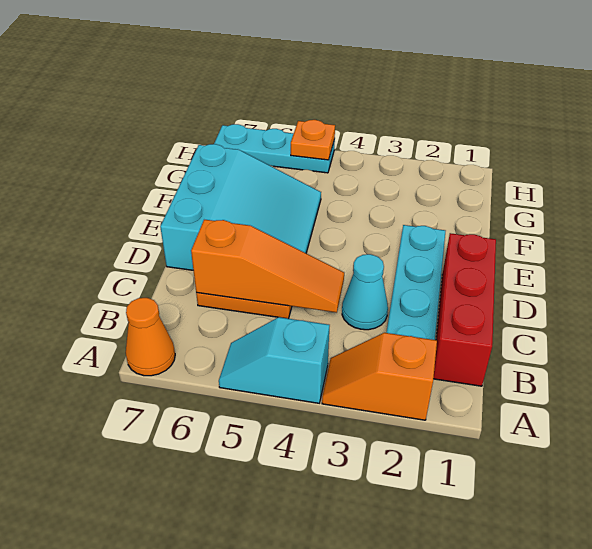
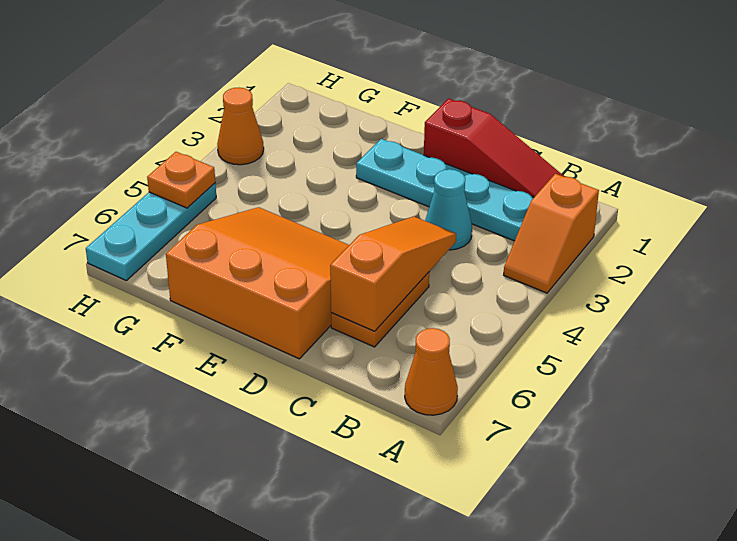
cyan slope A4:A5 level 1 top 4 -> none
red brick B1:D1 level 1 -> red slope B1:D1 level 1 top D
cyan slope D5:F7 level 1 top 7 -> orange slope D5:F7 level 1 top 7
none -> orange cone H3 level 1

